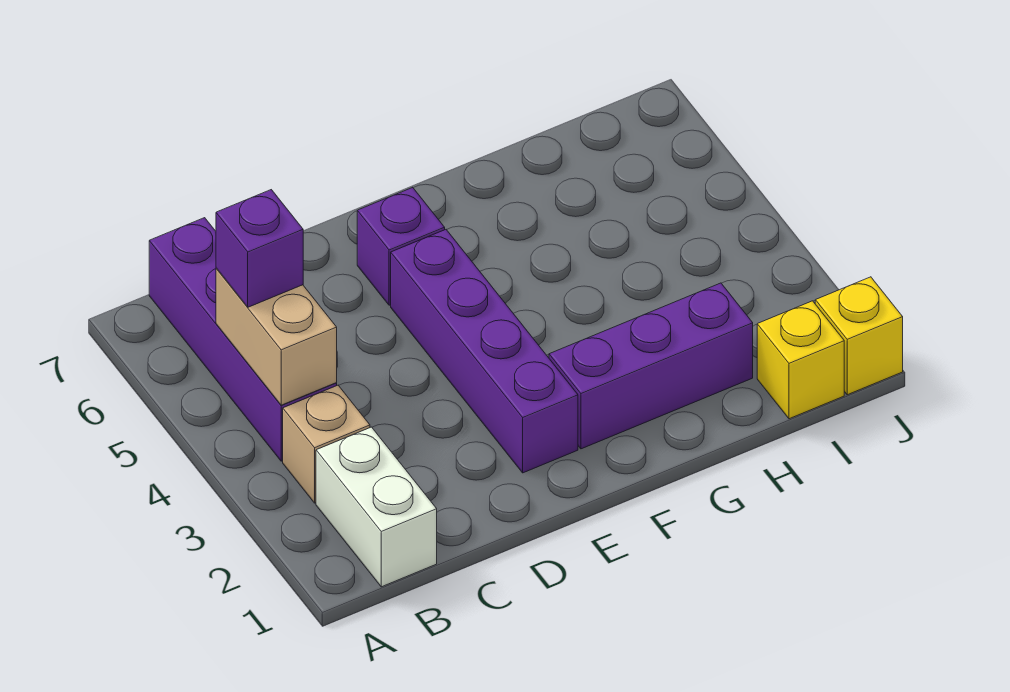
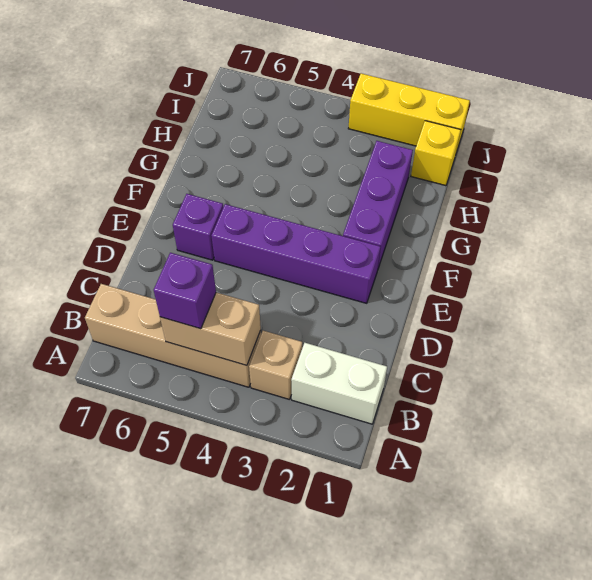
purple brick B4:B7 level 1 -> tan brick B4:B7 level 1
yellow brick J1 level 1 -> yellow brick J1:J3 level 1

